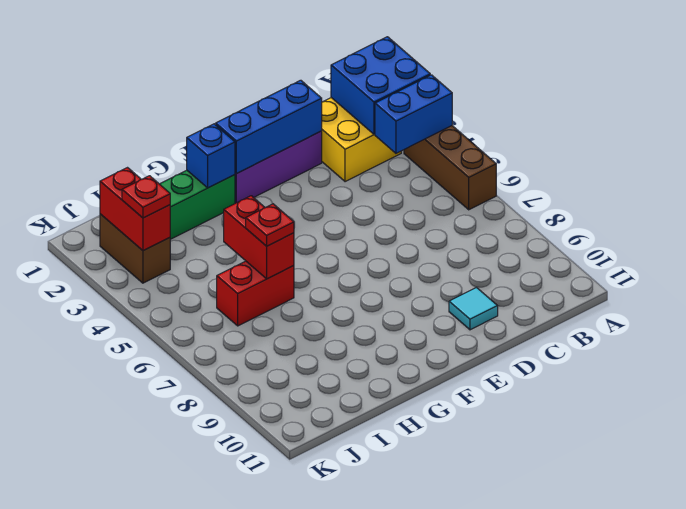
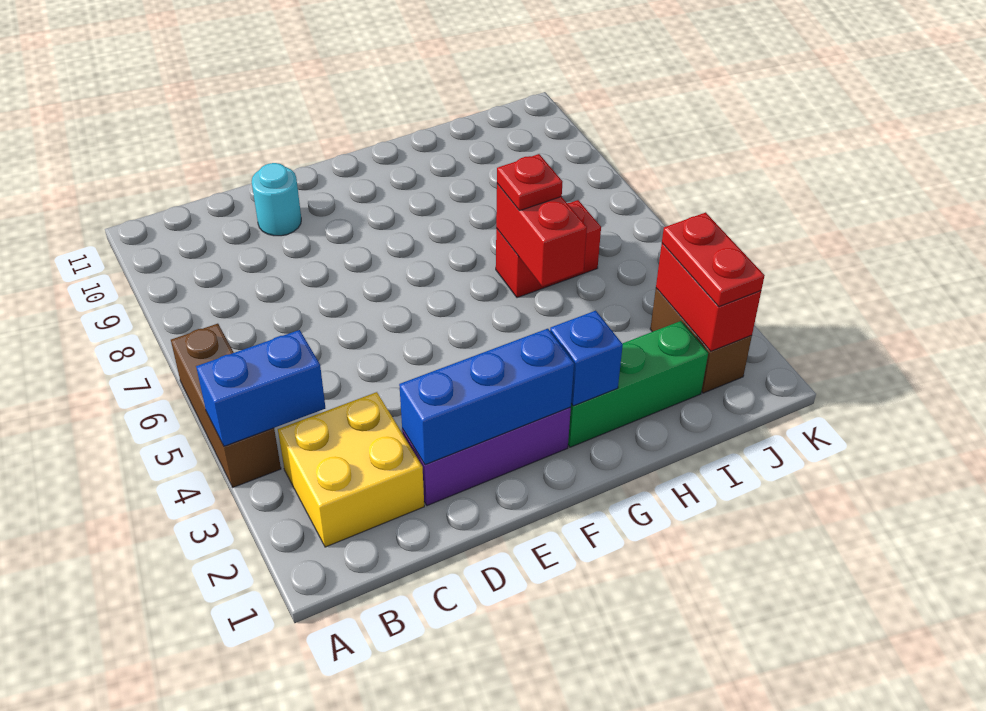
blue brick A2:B3 level 2 -> none
cyan tile D10 level 1 -> cyan round brick D10 level 1
red plate J3 level 3 -> red plate J2:J3 level 3

